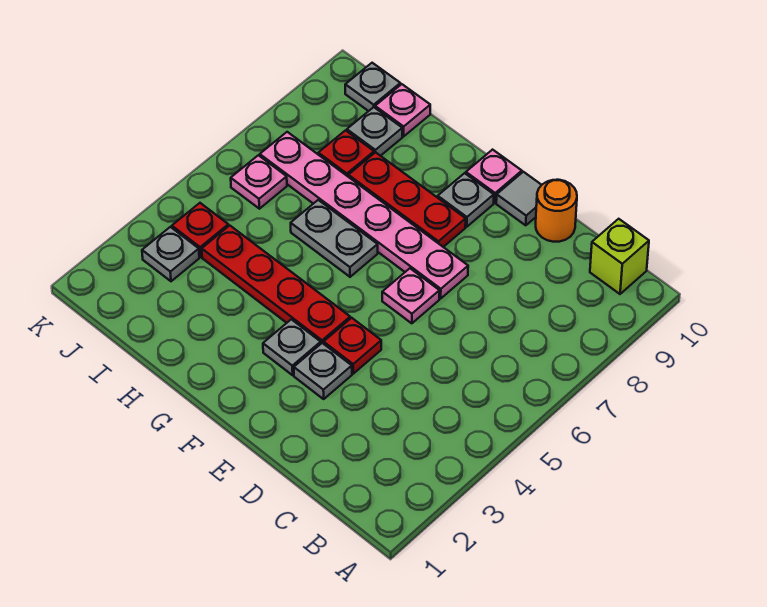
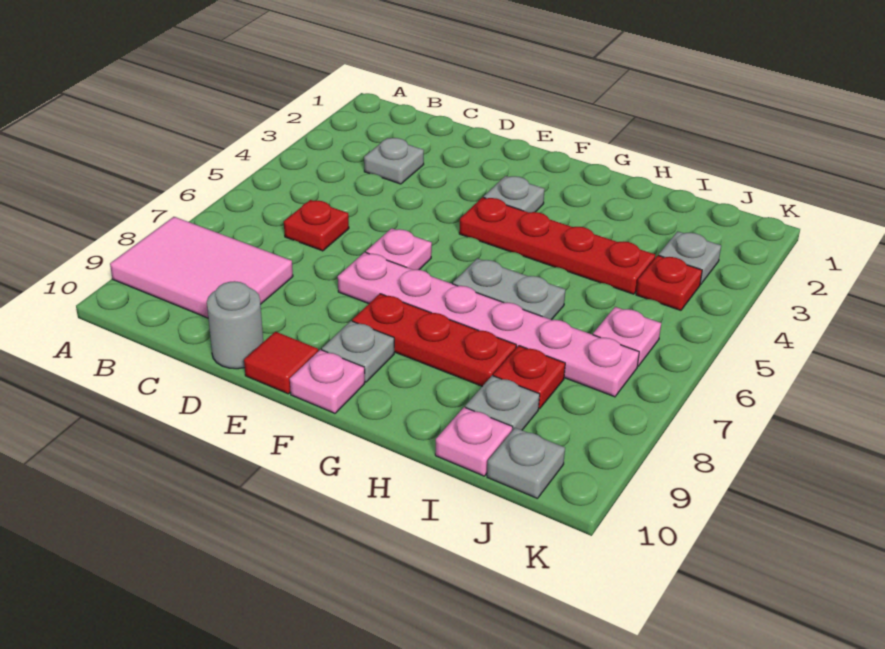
none -> pink tile A8:C9 level 1
lime brick B10 level 1 -> none
orange round brick D10 level 1 -> grey round brick D10 level 1
grey plate E3 level 1 -> grey plate C3 level 1
red plate E4 level 1 -> red plate C6 level 1
grey tile E10 level 1 -> red tile E10 level 1

